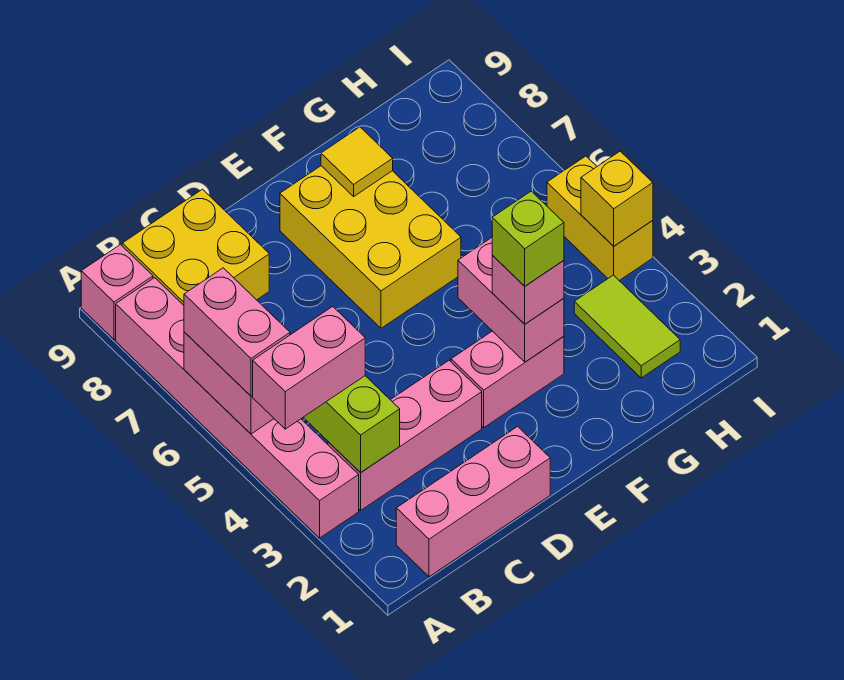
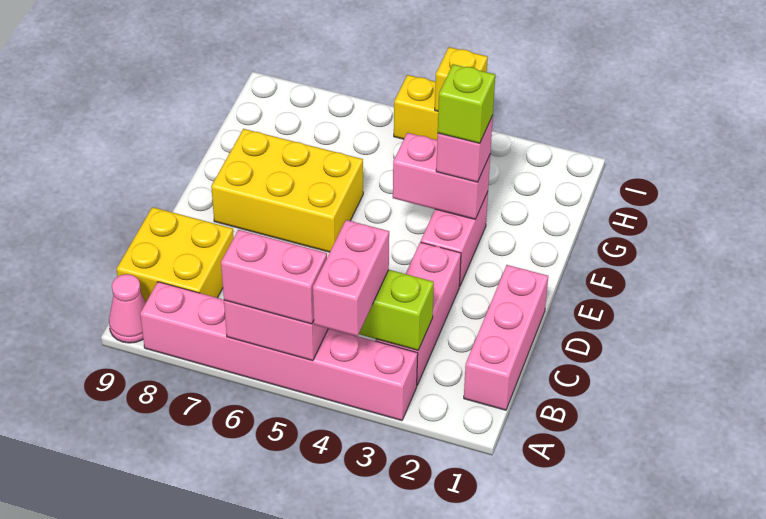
pink brick A9 level 1 -> pink cone A9 level 1
yellow tile F8 level 2 -> none
lime tile H2:H3 level 1 -> none

